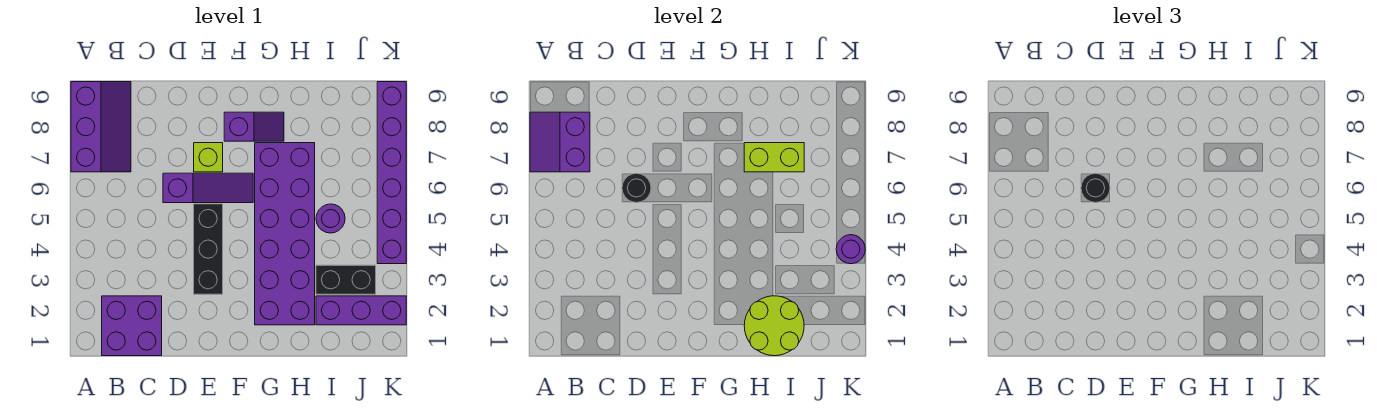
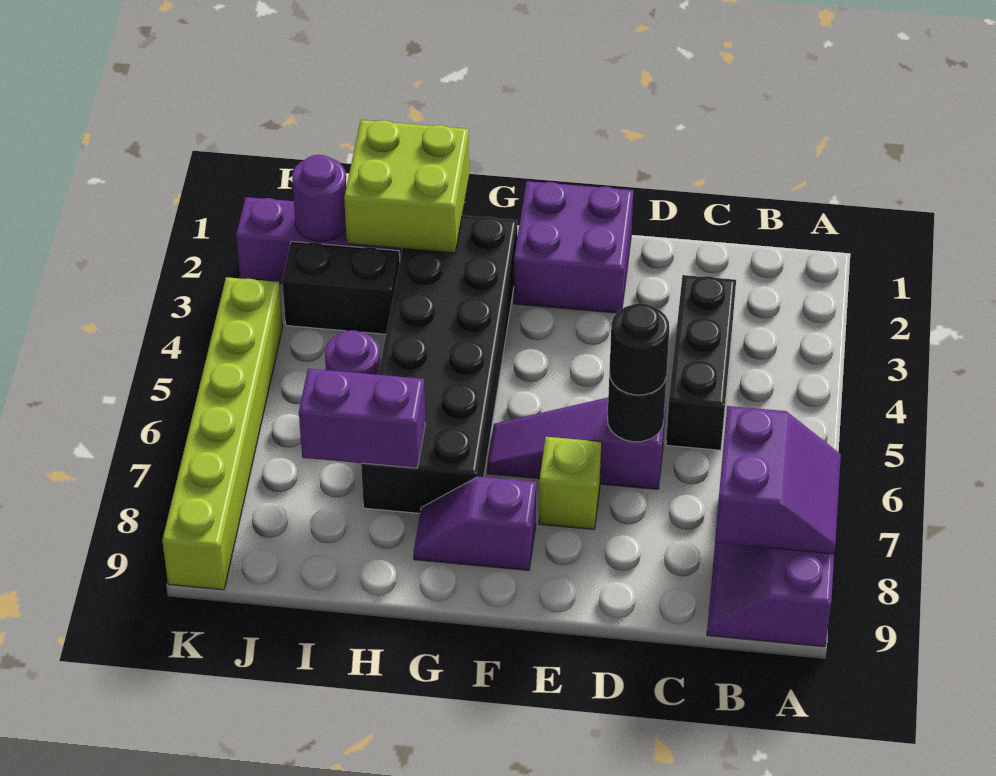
purple brick B1:C2 level 1 -> purple brick E1:F2 level 1
black brick E3:E5 level 1 -> black brick C3:C5 level 1
purple brick G2:H7 level 1 -> black brick G2:H7 level 1
lime round brick H1:I2 level 2 -> lime brick H1:I2 level 2
lime brick H7:I7 level 2 -> purple brick H7:I7 level 2
purple brick K4:K9 level 1 -> lime brick K4:K9 level 1
purple round brick K4 level 2 -> purple round brick J2 level 2

